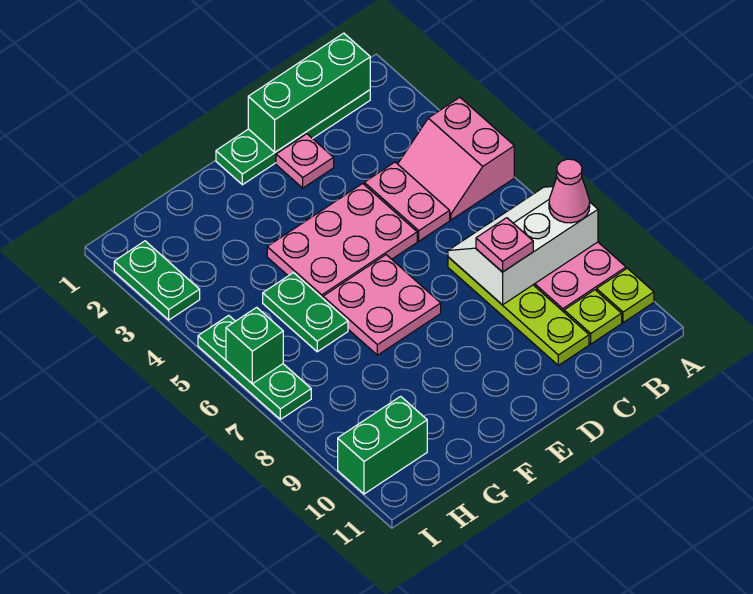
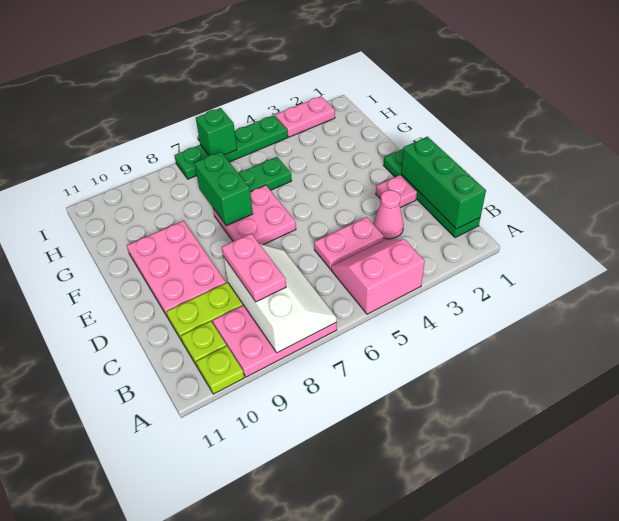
pink cone A8 level 3 -> pink cone C3 level 1
pink plate C8 level 3 -> pink plate B8:C8 level 3
pink plate D4:F5 level 1 -> pink plate D9:F10 level 1
green brick H10:I10 level 1 -> green brick F7:G7 level 2
green plate I2:I3 level 1 -> pink plate I2:I3 level 1
green plate I5:I7 level 1 -> green plate I4:I7 level 1

